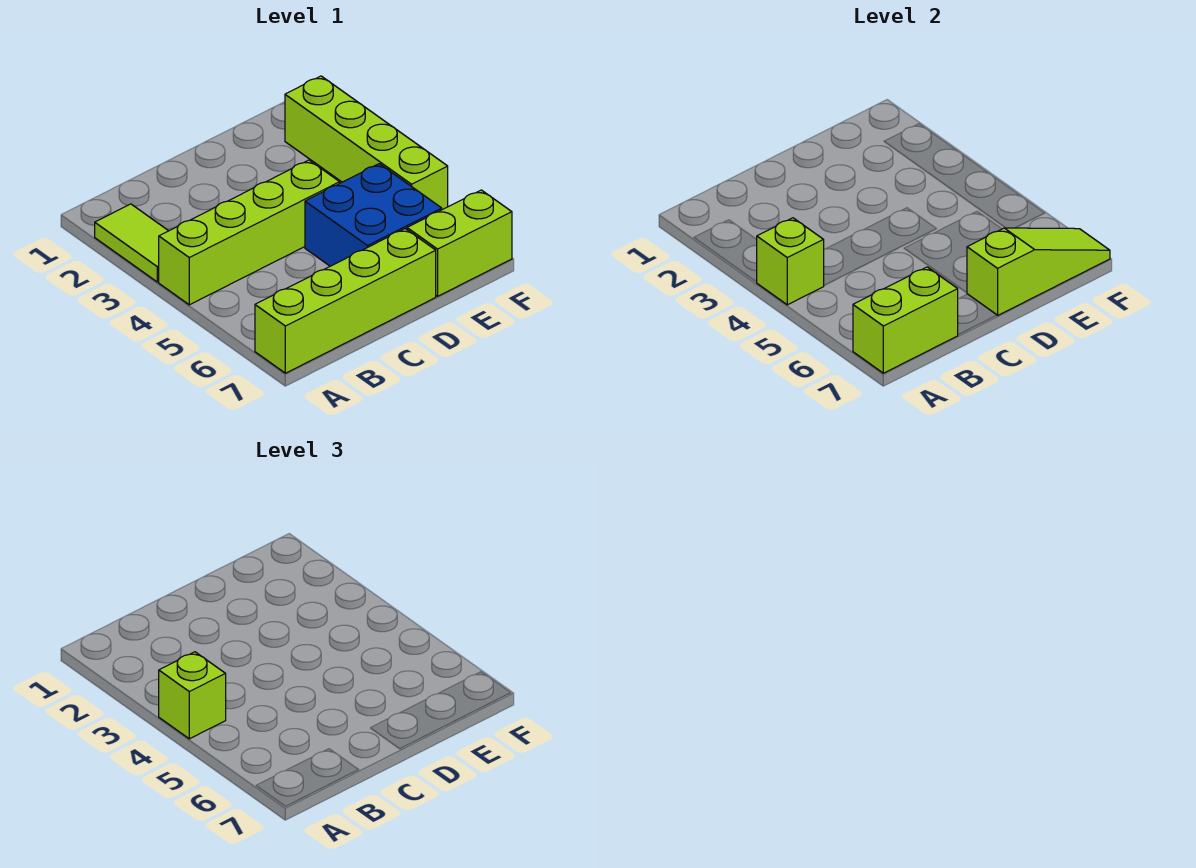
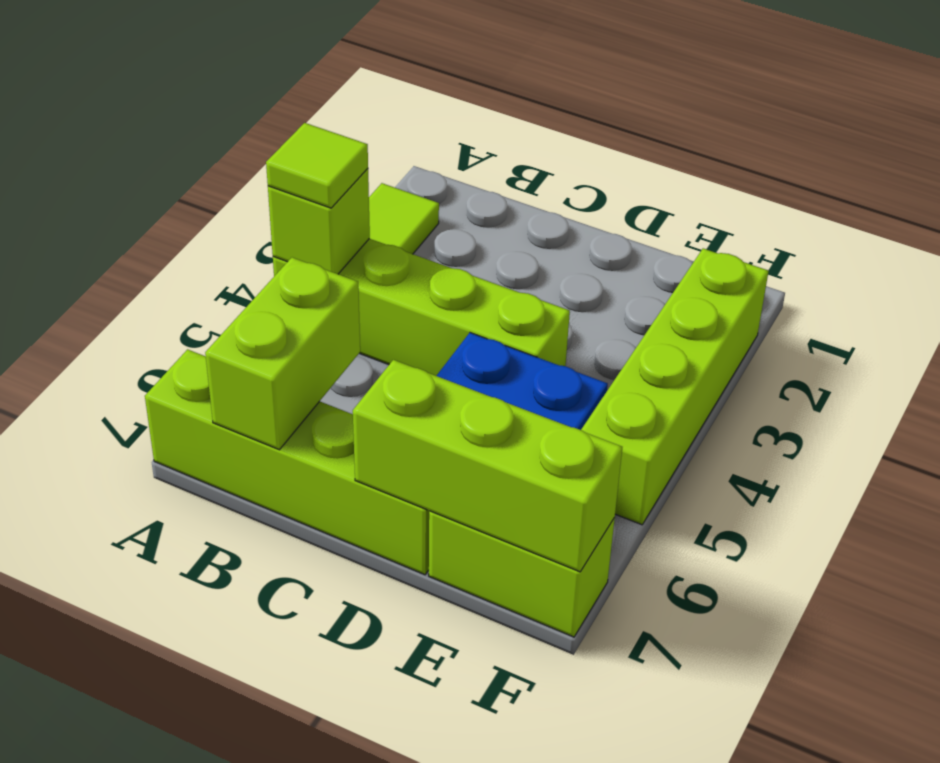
lime brick A4 level 3 -> lime tile A4 level 3
lime brick A7:B7 level 2 -> lime brick B6:B7 level 2
lime slope D7:F7 level 2 top D -> lime brick D7:F7 level 2

